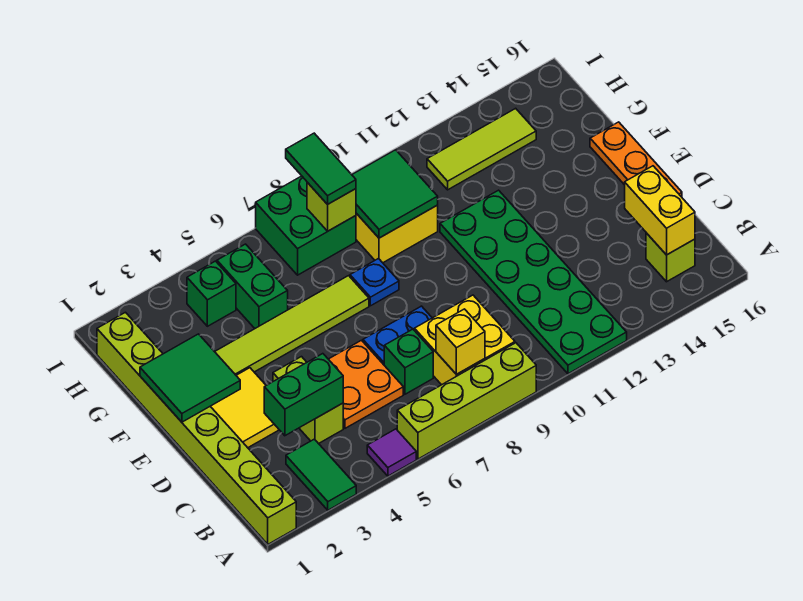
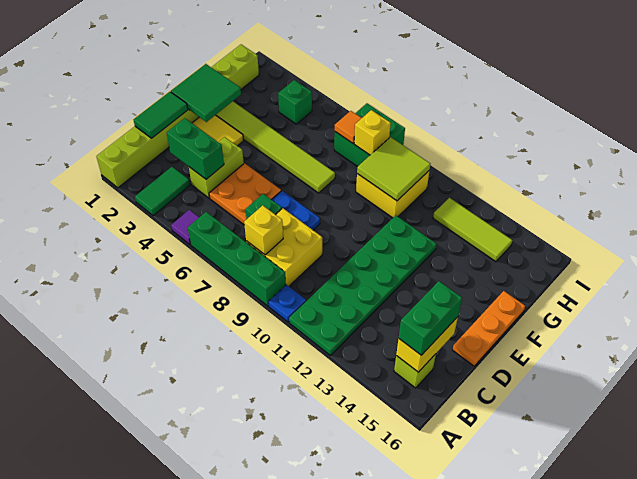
lime brick A6:A9 level 1 -> green brick A6:A9 level 1
blue plate F8 level 1 -> blue plate A10 level 1
green brick G5:H5 level 1 -> green brick B15:C15 level 3
green tile G9:H10 level 2 -> lime tile G9:H10 level 2
none -> orange tile H7 level 2
lime brick H8 level 2 -> yellow brick H8 level 2
green tile H8:I8 level 3 -> green tile C1:D1 level 2

